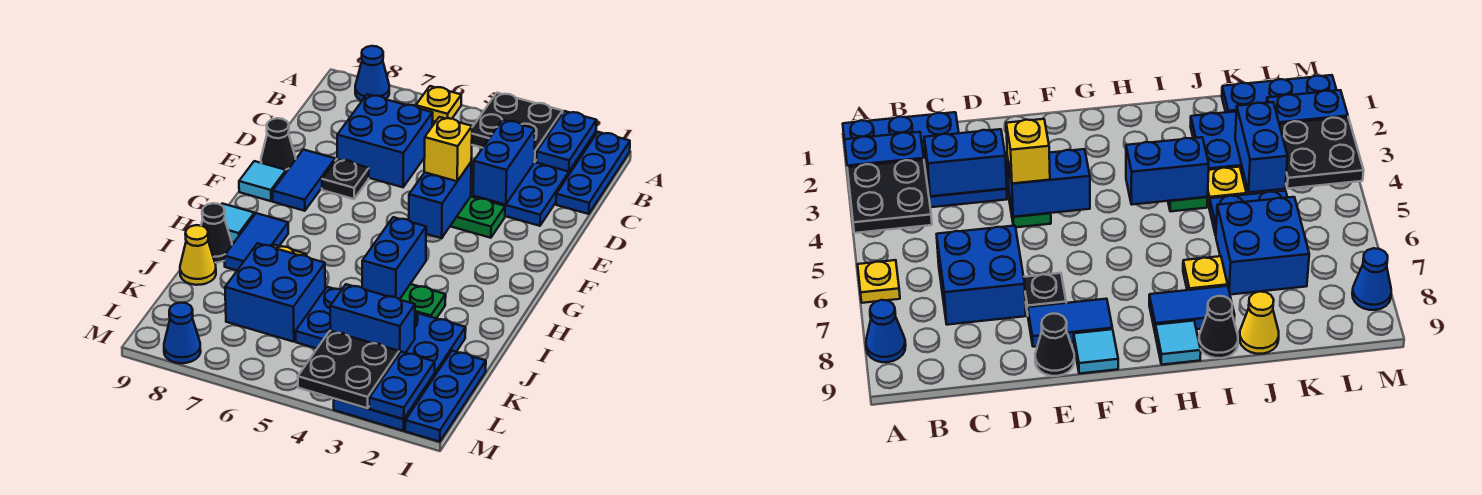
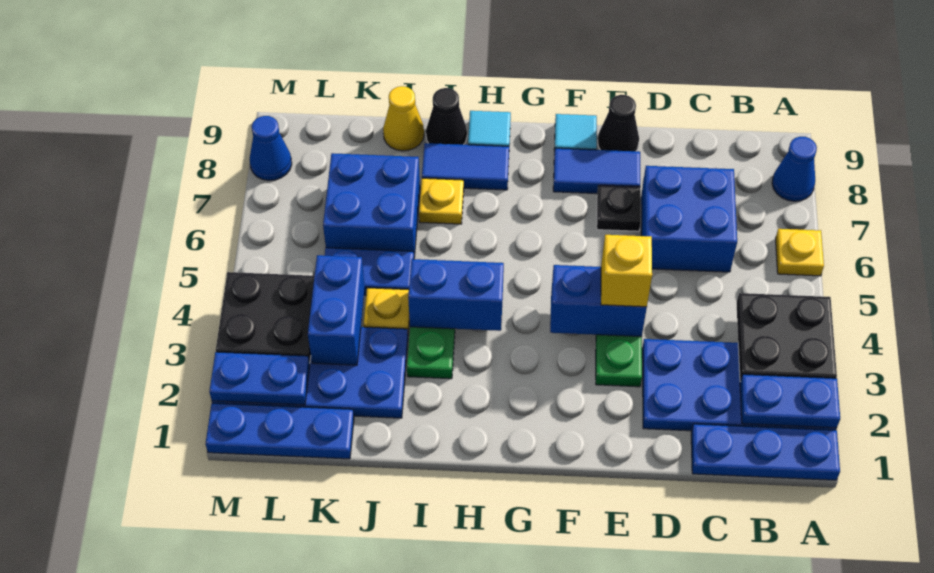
blue brick C3:D3 level 2 -> none

